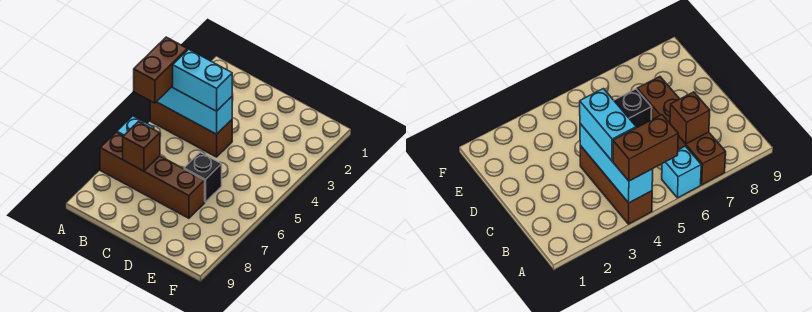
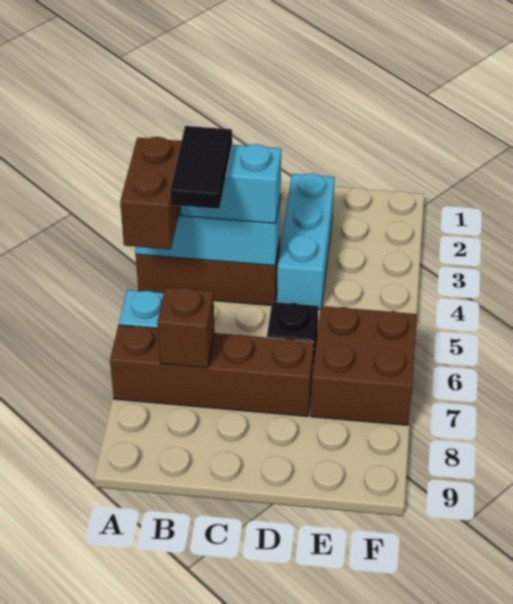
none -> black tile B4:B5 level 4
none -> cyan brick D2:D4 level 1
none -> brown brick E6:F7 level 1

